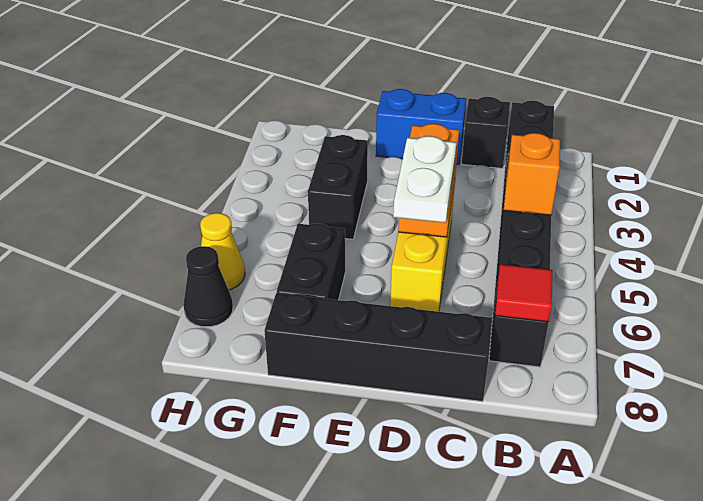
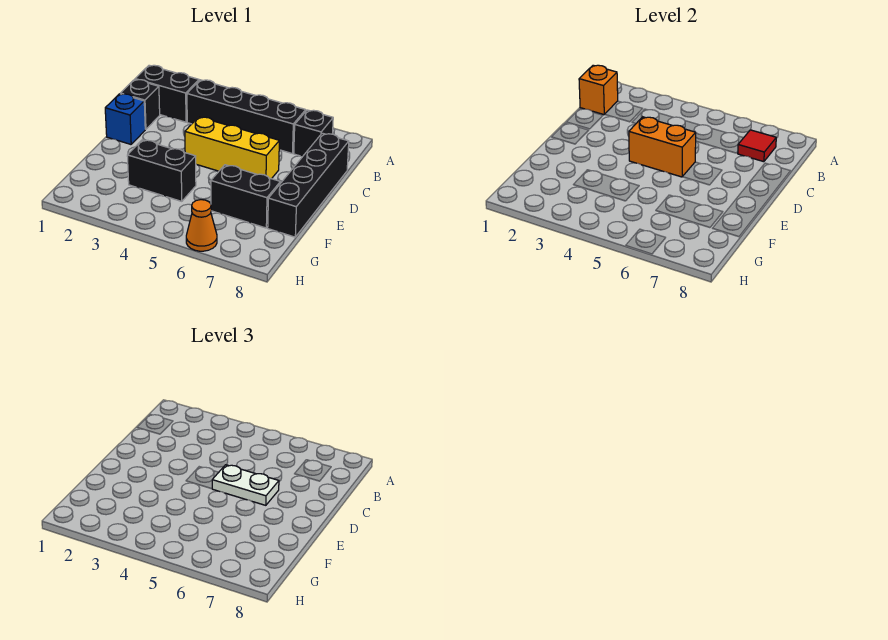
orange brick B4 level 2 -> orange brick B1 level 2
blue brick D1:E1 level 1 -> blue brick D1 level 1
yellow cone H6 level 1 -> orange cone H6 level 1
black cone H7 level 1 -> none

